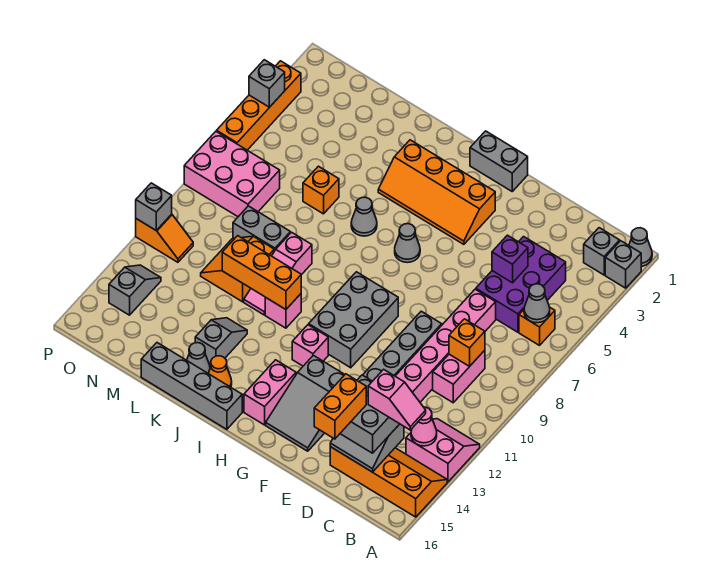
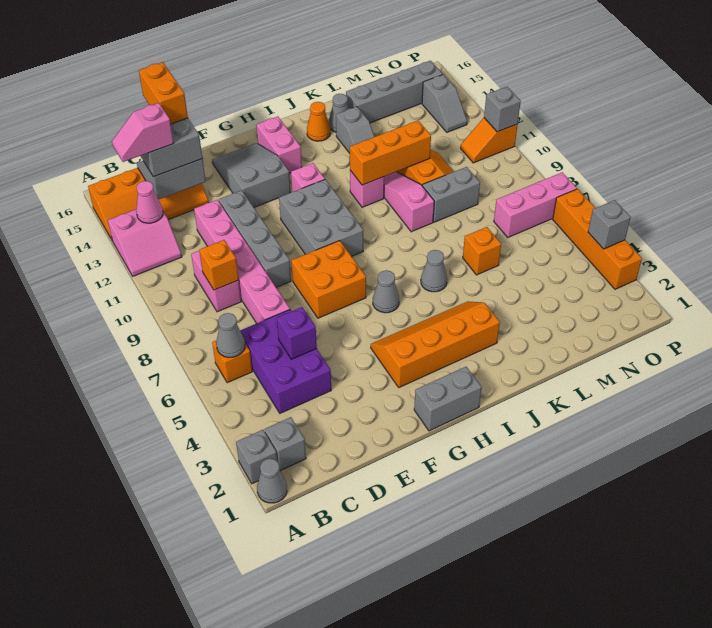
none -> orange brick F7:G8 level 1
grey brick I16:L16 level 1 -> grey brick L15:O15 level 1
pink brick N7:P8 level 1 -> pink brick N7:P7 level 1

